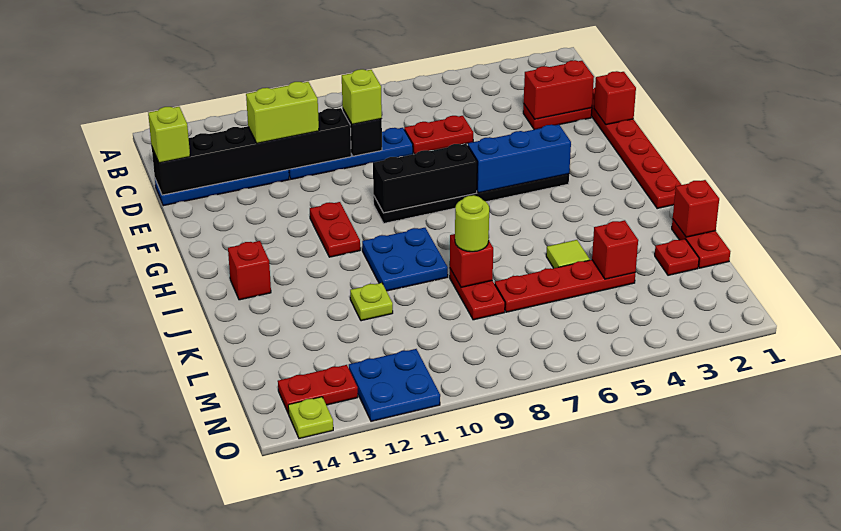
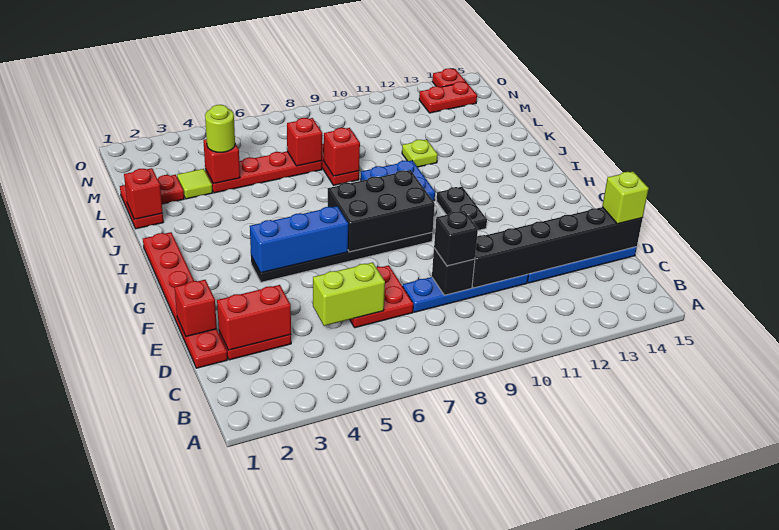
red plate D6:D7 level 1 -> red plate D6:E7 level 1
lime brick D9 level 3 -> black brick D9 level 3
lime brick D11:D12 level 3 -> lime brick D5:D6 level 2
black brick G7:G9 level 2 -> black brick G7:H9 level 2
red plate G11:H11 level 1 -> black plate G11:H11 level 1
red brick I14 level 1 -> red brick L7 level 2
lime tile K5 level 1 -> lime tile L3 level 1
lime round brick K8 level 3 -> lime round brick L4 level 3
blue plate N11:O12 level 1 -> none
lime plate O14 level 1 -> red plate O14 level 1

